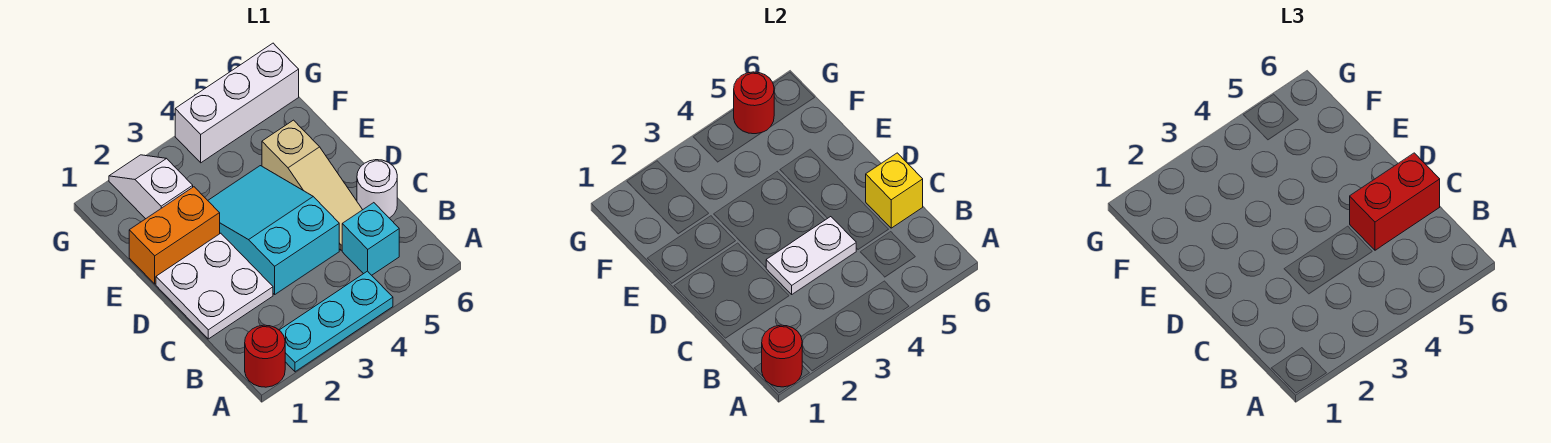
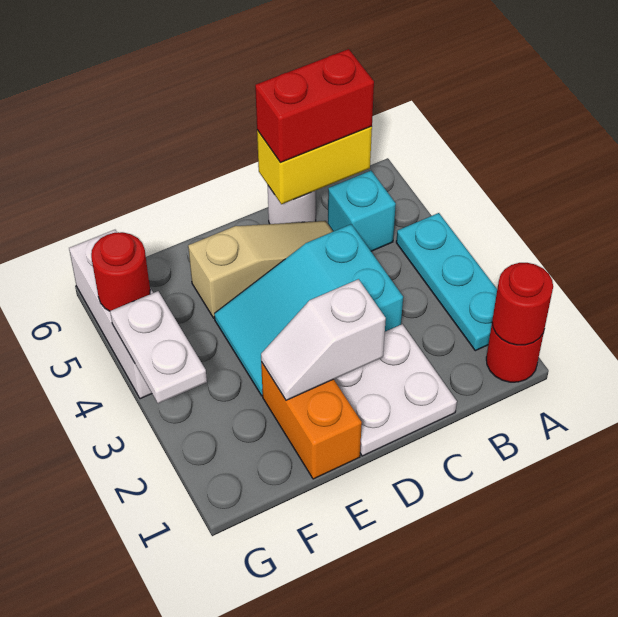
white plate C3:C4 level 2 -> white plate G3:G4 level 2
red brick C5:C6 level 3 -> red brick B6:C6 level 3
yellow brick C6 level 2 -> yellow brick B6:C6 level 2
white slope F2:G2 level 1 top F -> white slope D2:E2 level 2 top D

